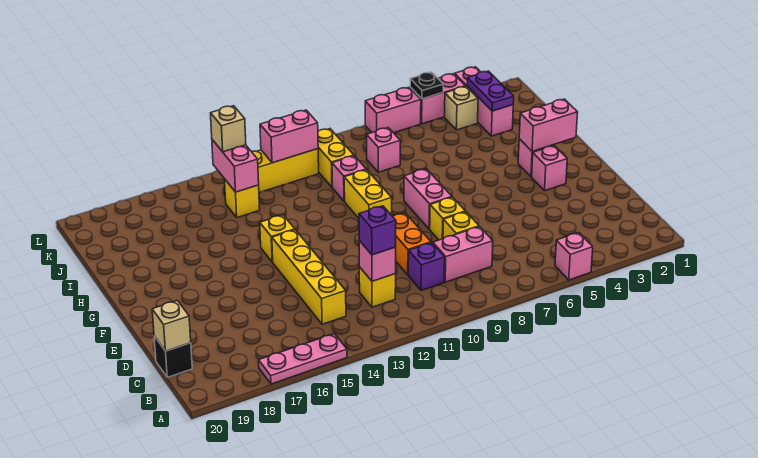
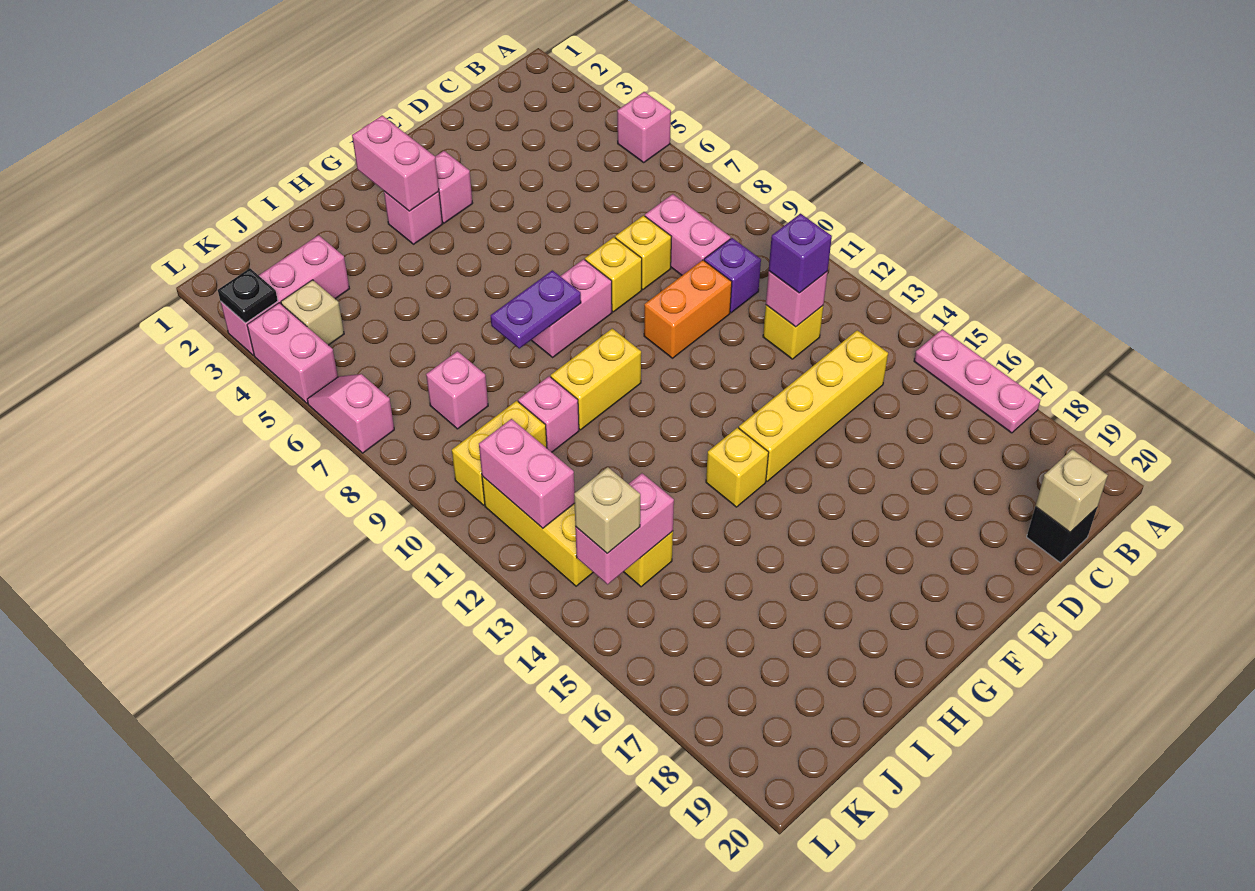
purple plate J3:K3 level 2 -> purple plate G8:H8 level 2
black plate L5 level 2 -> black plate L3 level 2
pink brick L6:L7 level 1 -> pink slope L6:L7 level 1 top 7

